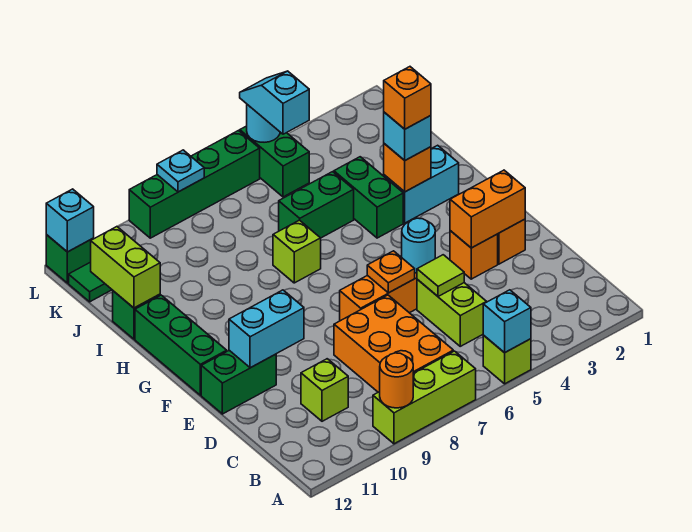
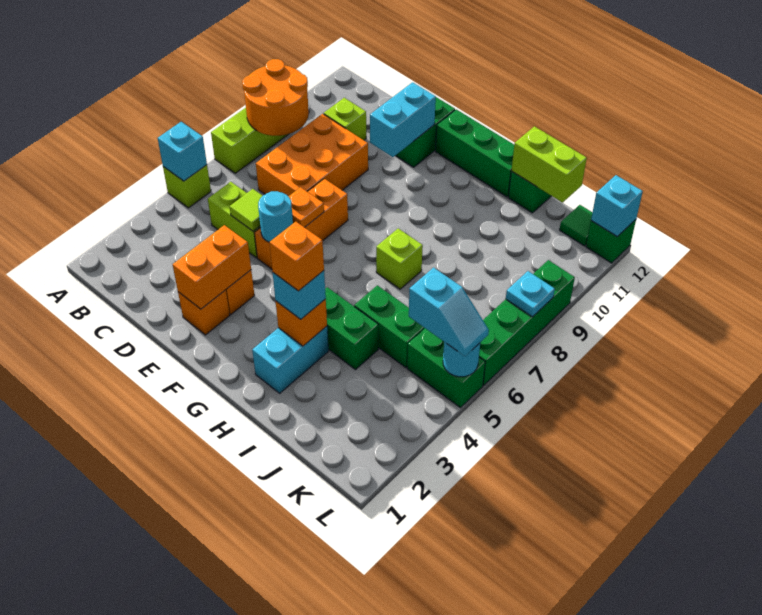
orange round brick A9 level 2 -> orange round brick A8:B9 level 2
orange brick B7:D8 level 1 -> orange brick C7:D9 level 1
green brick I5:I6 level 1 -> green brick I5:J5 level 1

